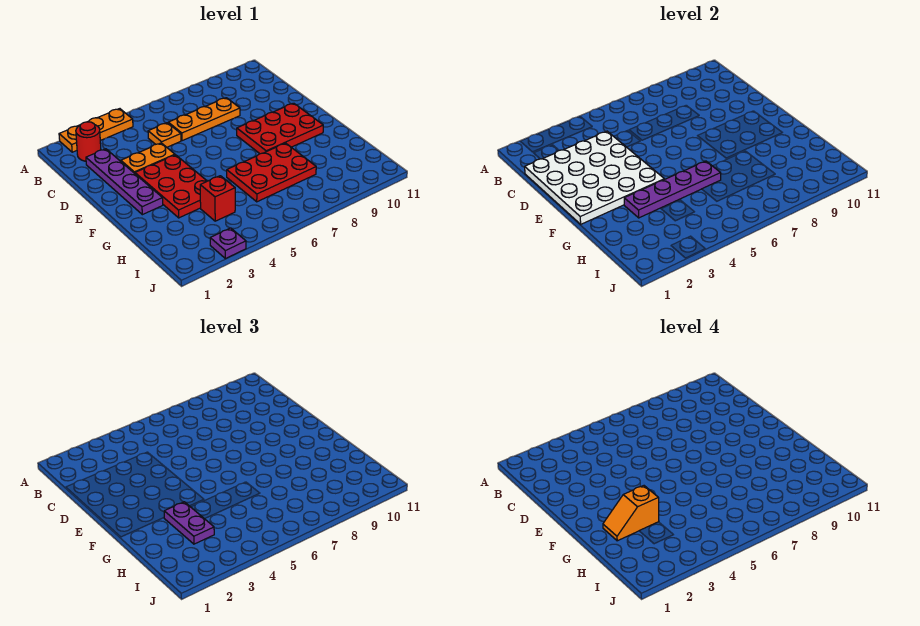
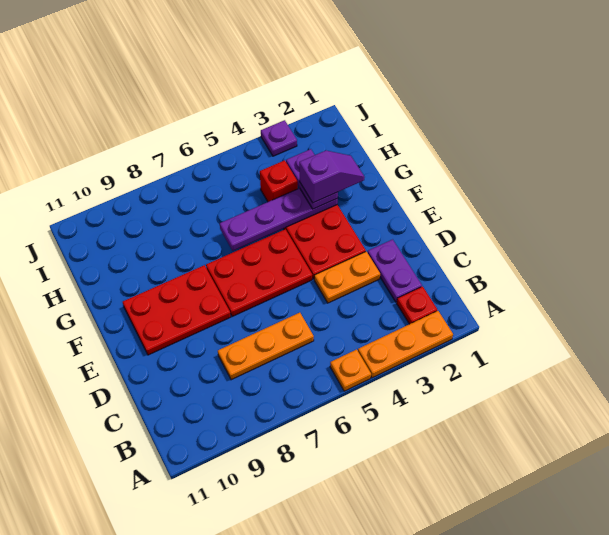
red round brick B2 level 1 -> red plate B2 level 1
white plate C1:F4 level 2 -> none
purple plate C2:F2 level 1 -> purple plate C2:D2 level 1
orange plate C5 level 1 -> orange plate A5 level 1
orange slope G2:G3 level 4 top 3 -> purple slope G2:G3 level 4 top 3
red plate G6:H8 level 1 -> red plate E5:F7 level 1

